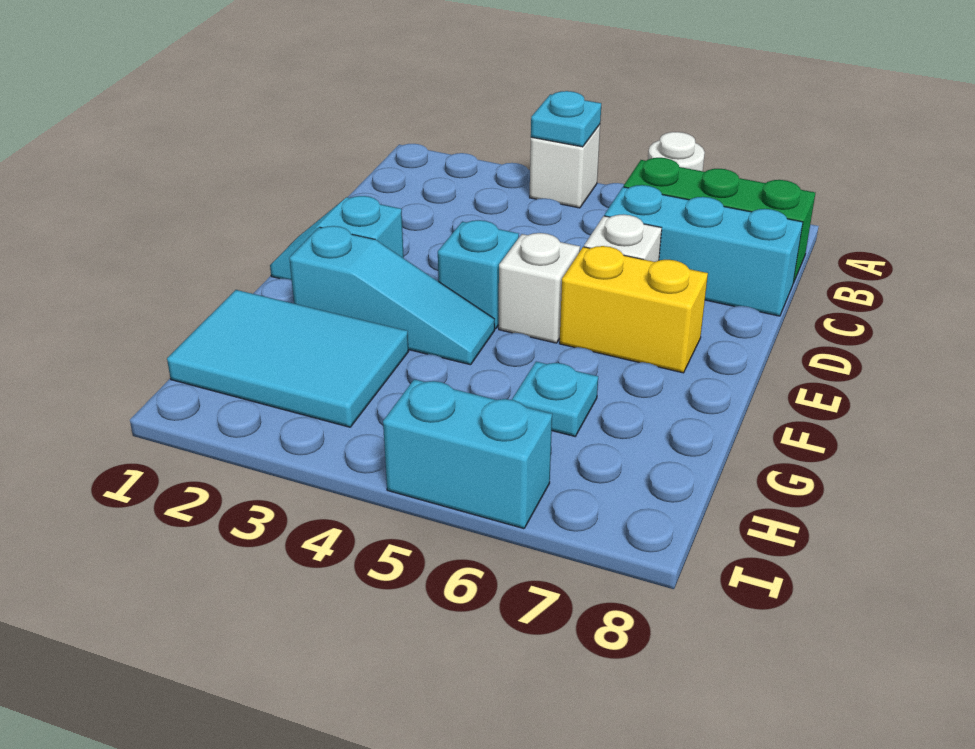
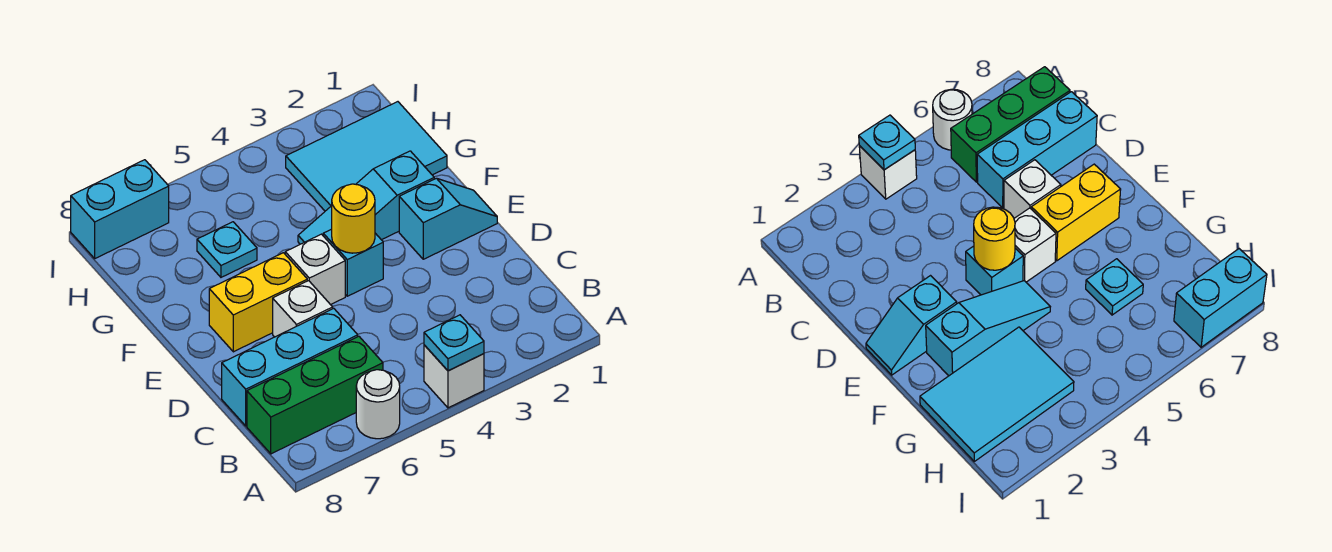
none -> yellow round brick E4 level 2
cyan brick I5:I6 level 1 -> cyan brick I7:I8 level 1

